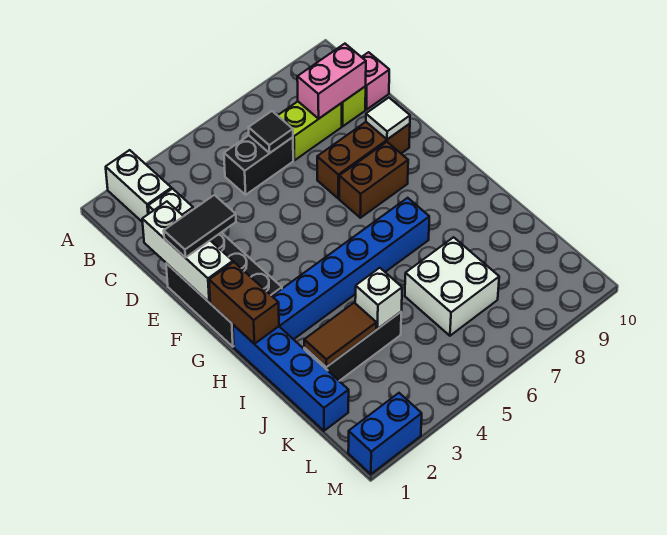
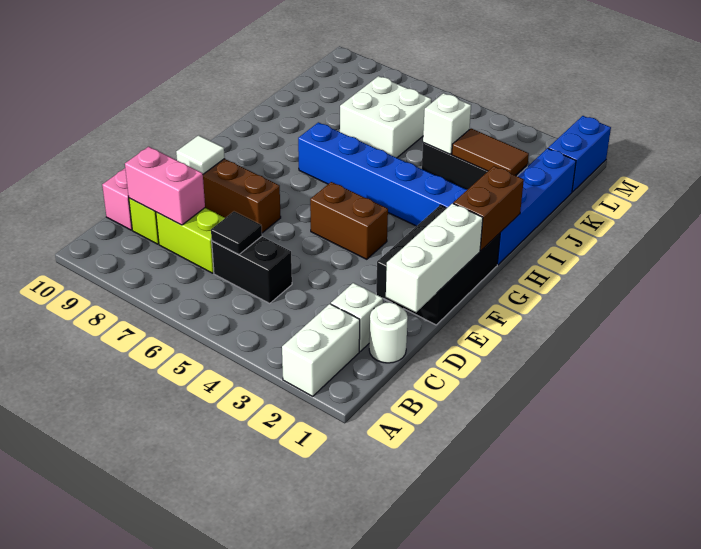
none -> white round brick C1 level 1
black tile E1:E2 level 3 -> none
brown brick F7:F8 level 1 -> brown brick F4:F5 level 1
blue brick M1:M2 level 1 -> blue brick L1:M1 level 1

